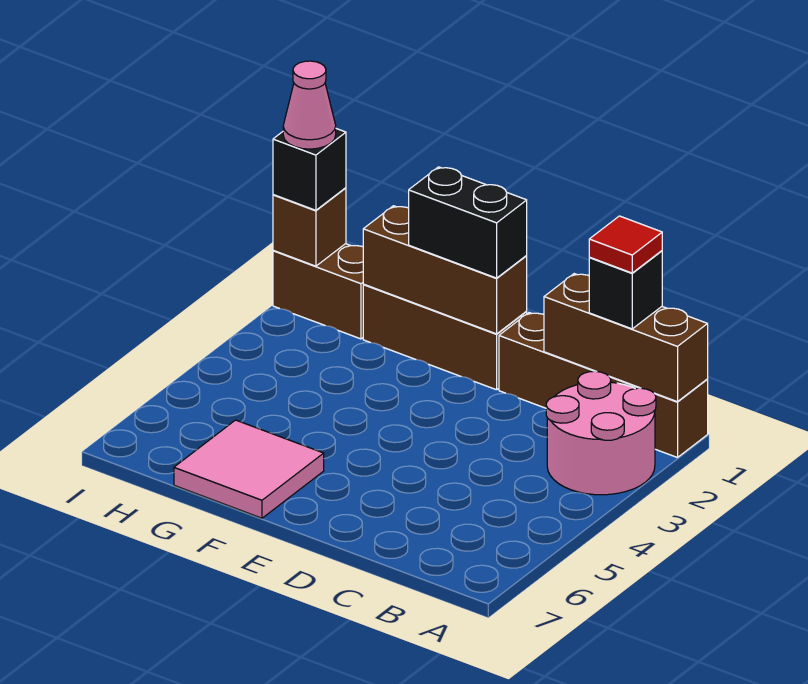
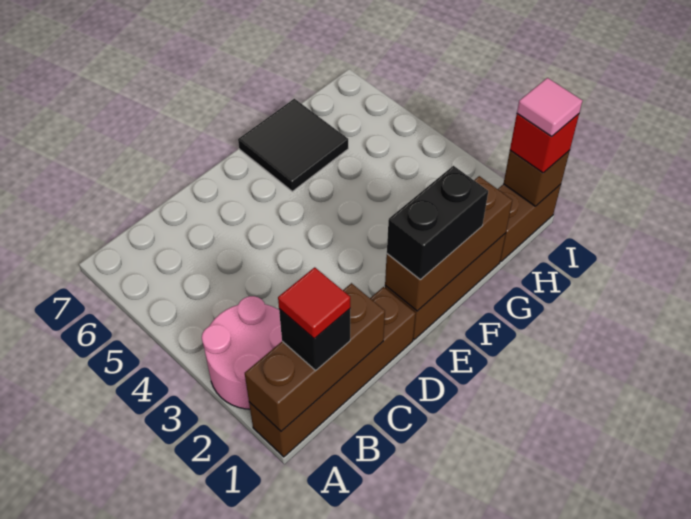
pink tile F6:G7 level 1 -> black tile F6:G7 level 1
black brick I1 level 3 -> red brick I1 level 3
pink cone I1 level 4 -> pink tile I1 level 4

